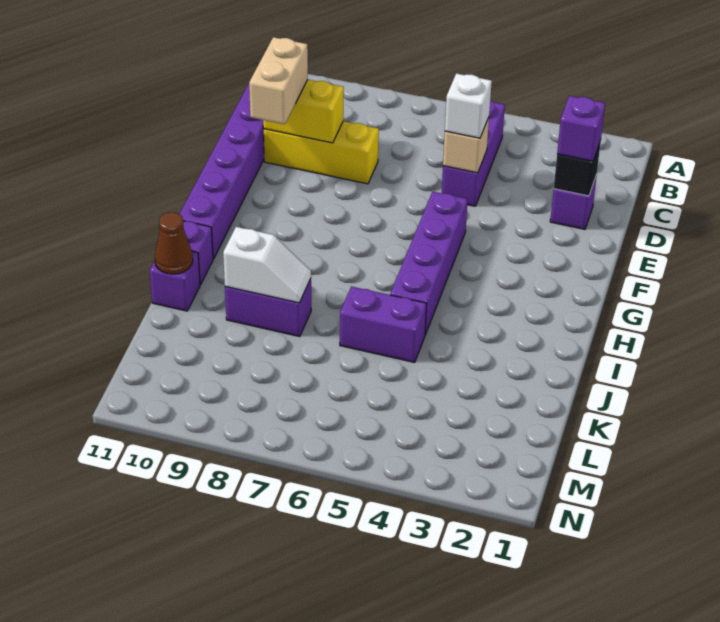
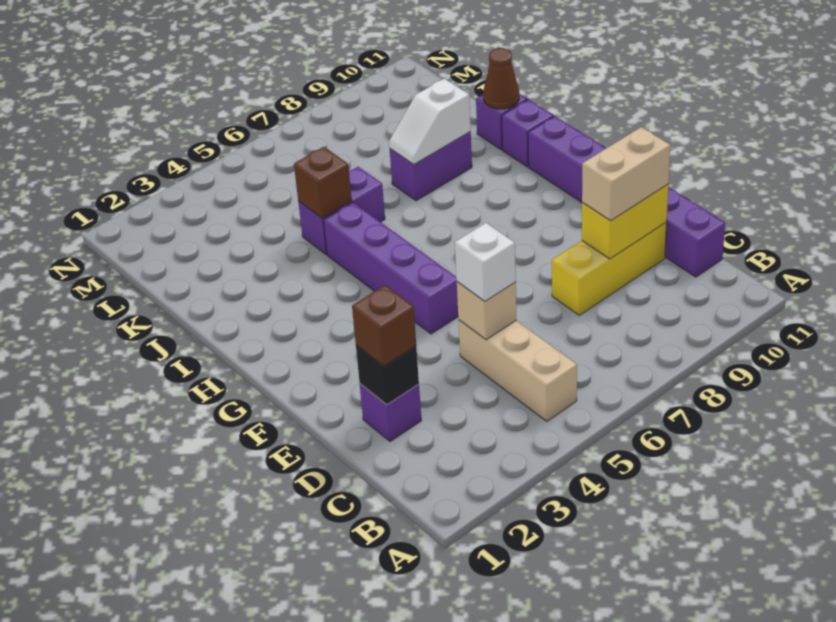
purple brick B5:D5 level 1 -> tan brick B5:D5 level 1
purple brick D2 level 3 -> brown brick D2 level 3
tan brick D10:E10 level 3 -> tan brick D9:D10 level 3
none -> brown brick J5 level 2

